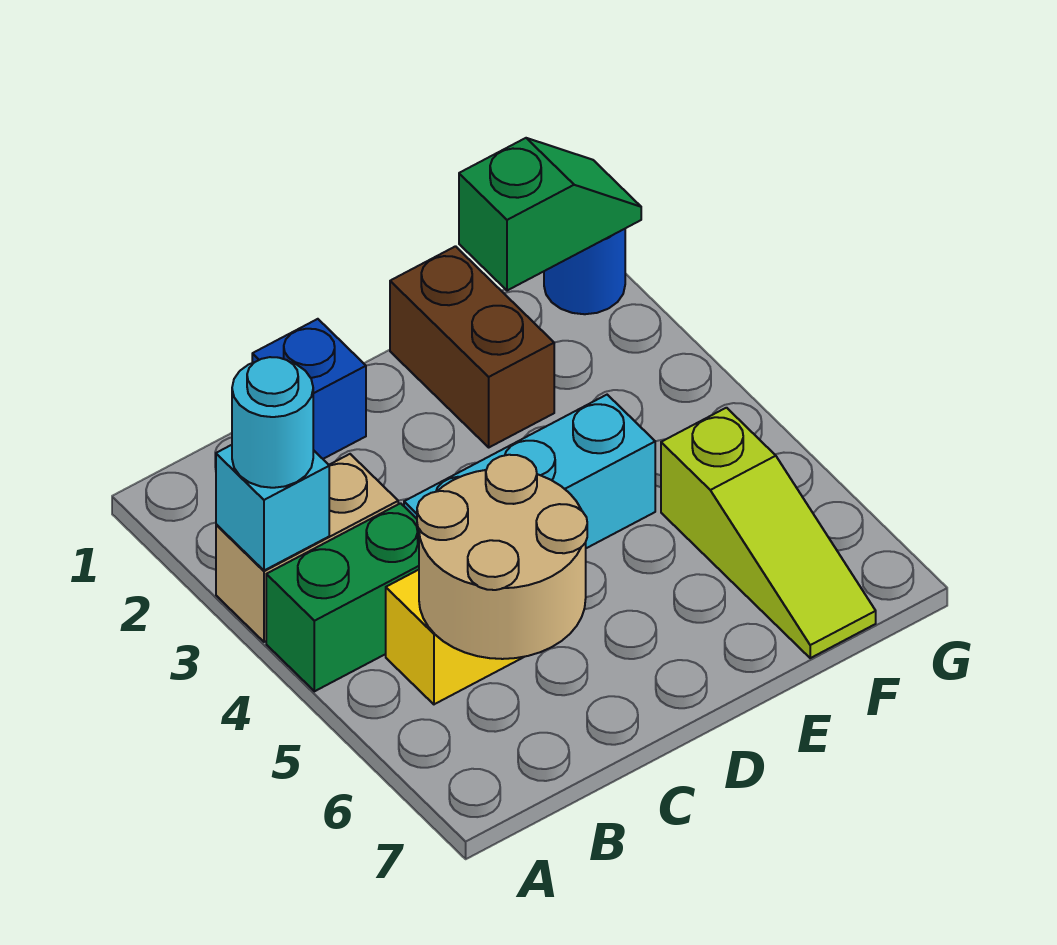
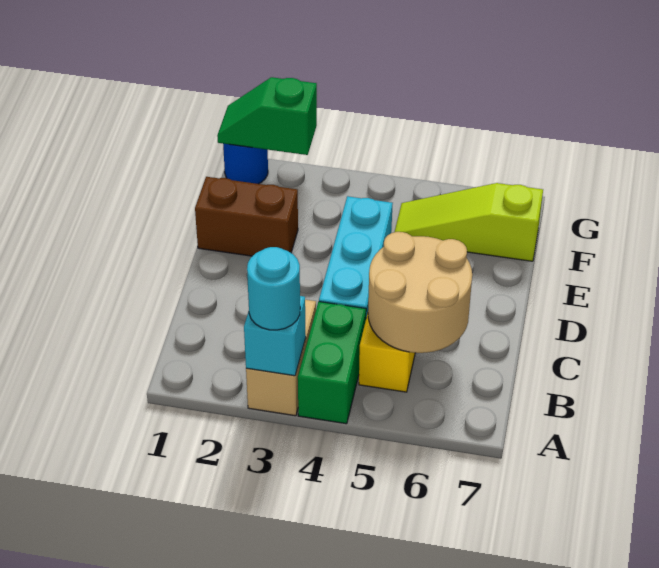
blue brick C1 level 1 -> none
green slope F1:G1 level 2 top F -> green slope G1:G2 level 2 top 2
lime slope F5:F7 level 1 top 5 -> lime slope F5:F7 level 1 top 7

